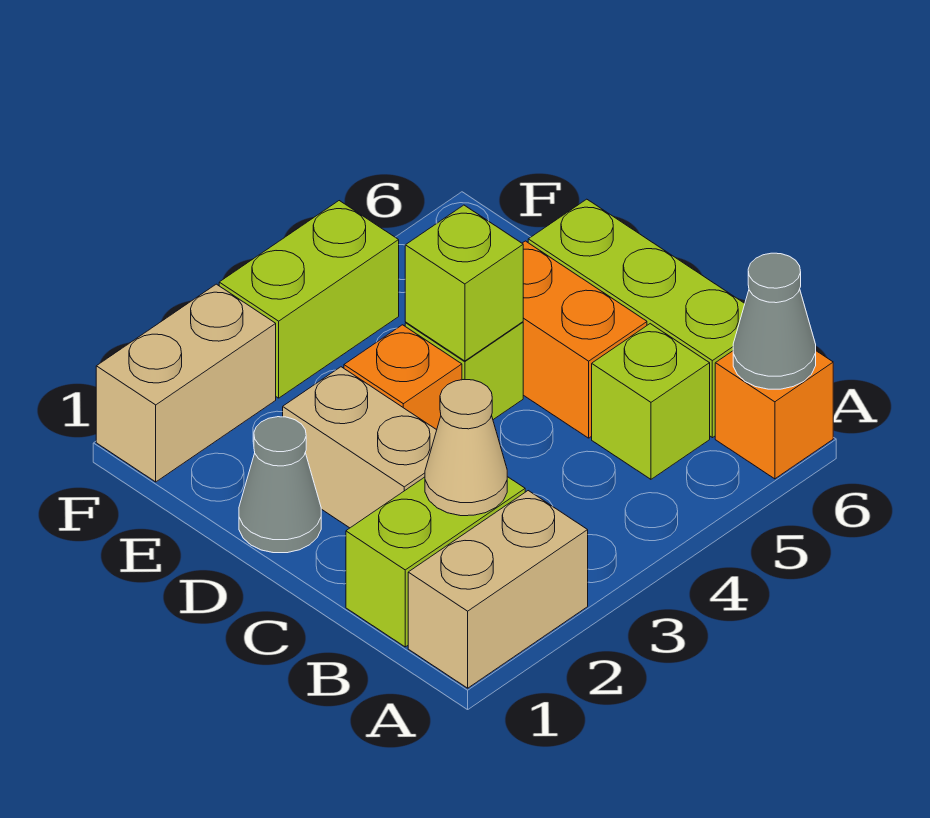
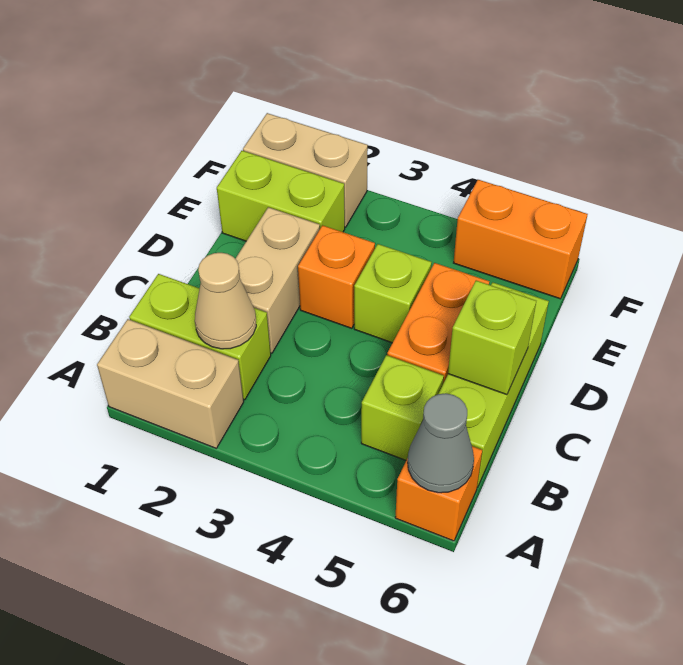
grey cone D1 level 1 -> none
lime brick D4 level 2 -> lime brick C6 level 2
lime brick F3:F4 level 1 -> lime brick E1:E2 level 1
none -> orange brick F5:F6 level 1

